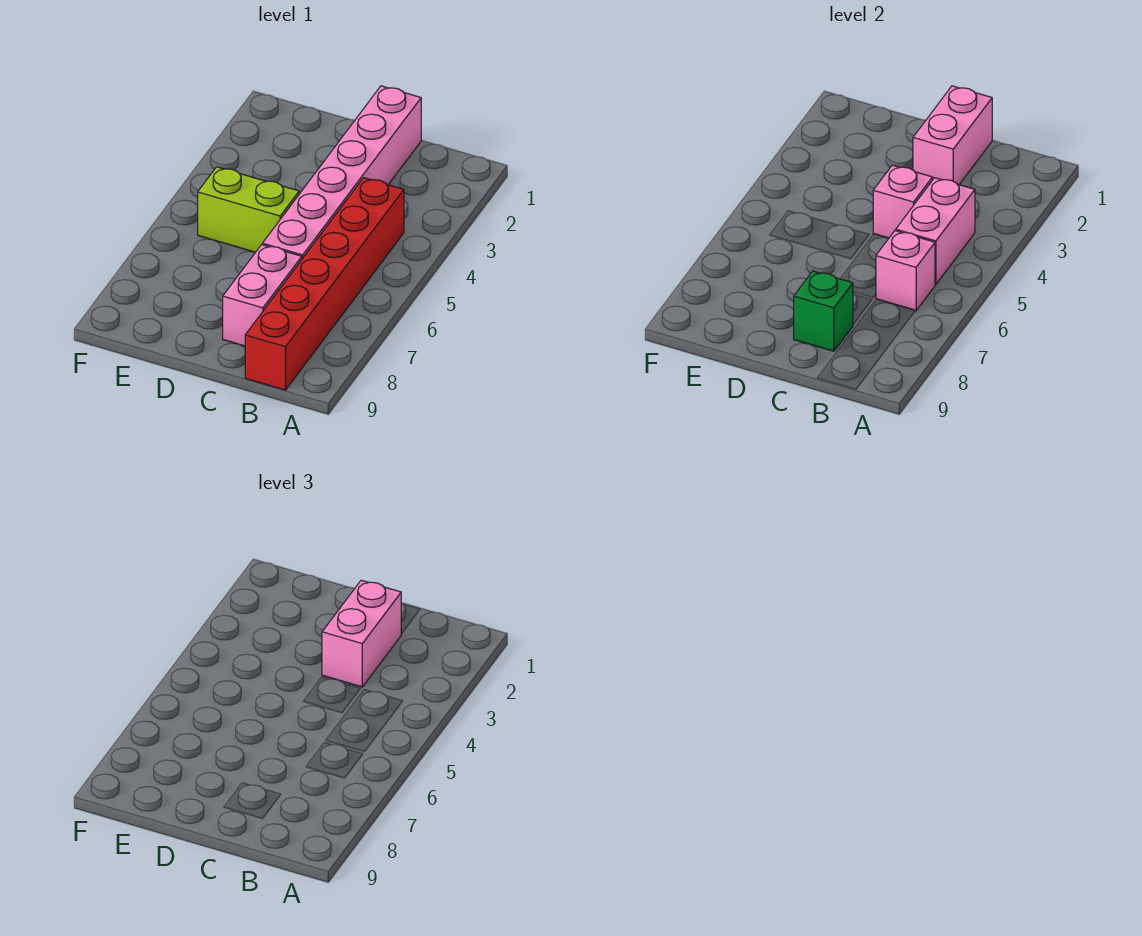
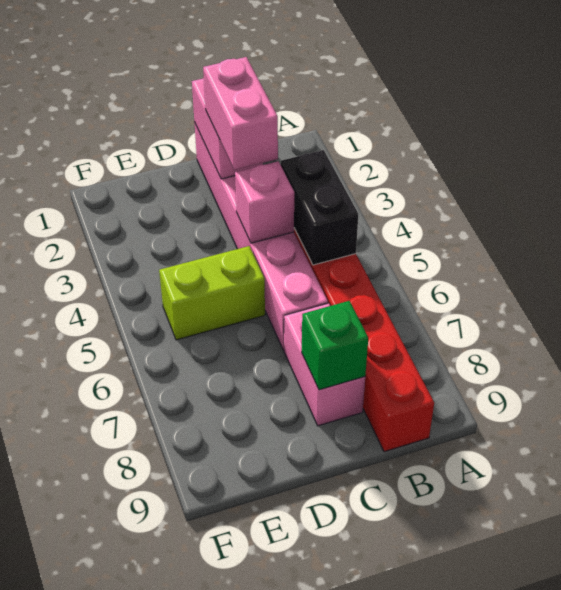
pink brick B4:B5 level 2 -> black brick B4:B5 level 2
pink brick B6 level 2 -> none

